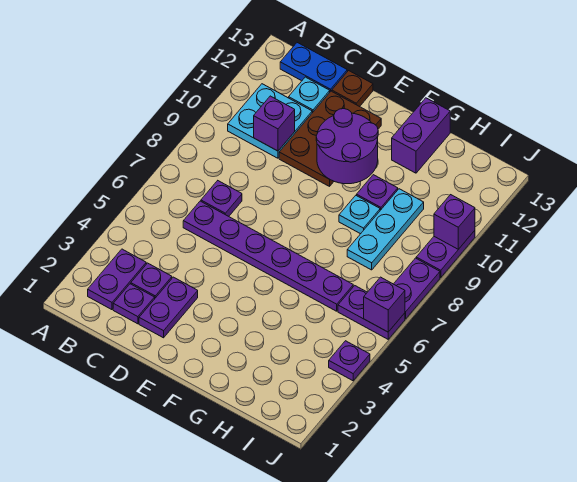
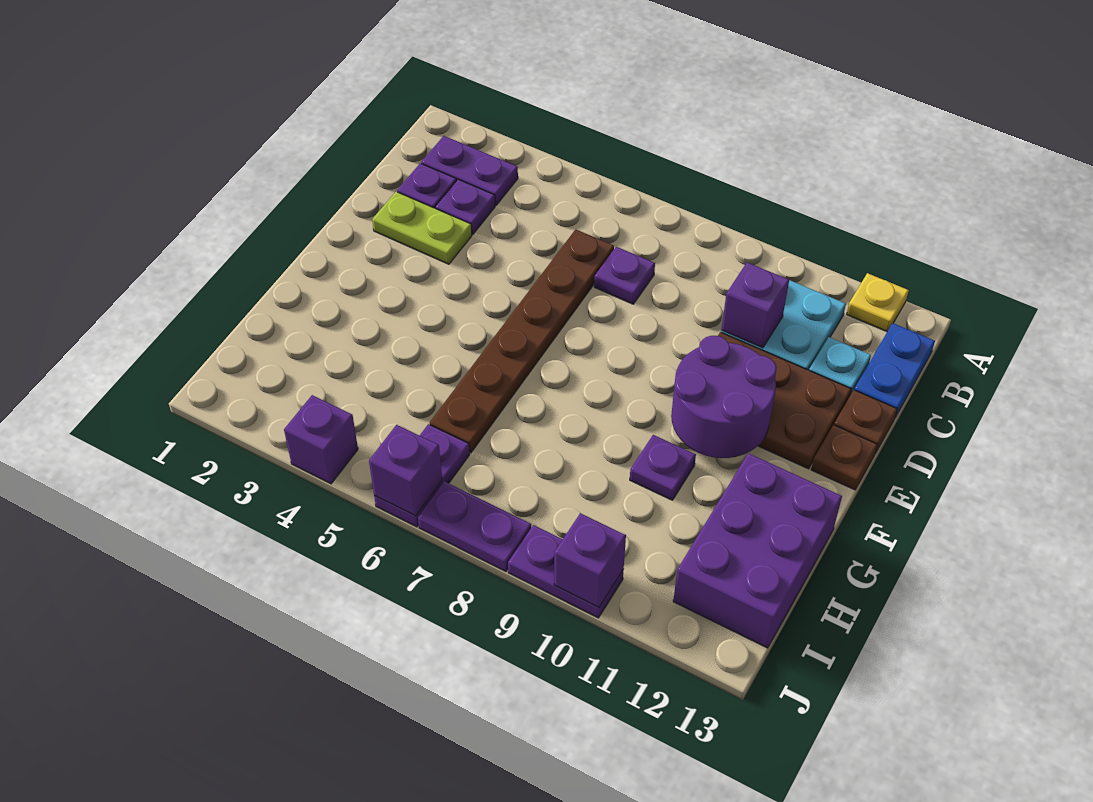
none -> yellow plate A12 level 1
purple plate C6:H6 level 1 -> brown plate C6:H6 level 1
purple plate D2:D3 level 1 -> lime plate D2:D3 level 1
none -> brown plate E13 level 1
cyan plate G9 level 1 -> none
purple brick G12:G13 level 1 -> purple brick G12:I13 level 1
cyan plate H8:H10 level 1 -> none
purple plate J4 level 1 -> purple brick J4 level 1

